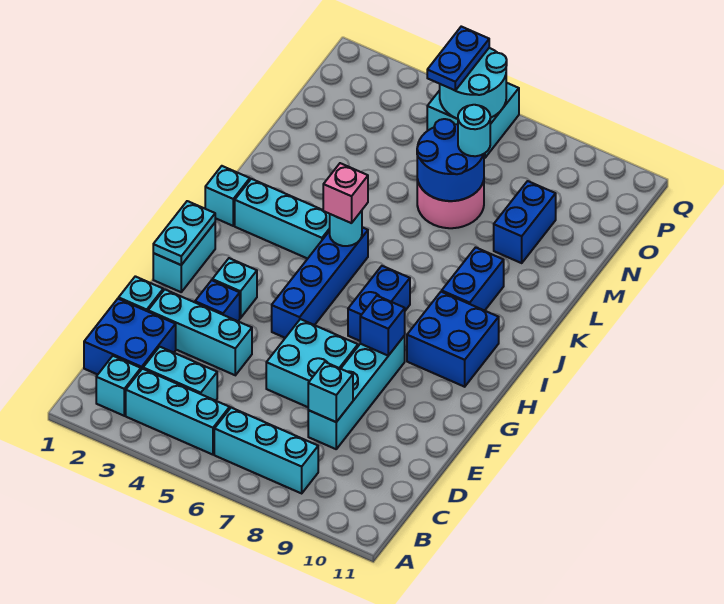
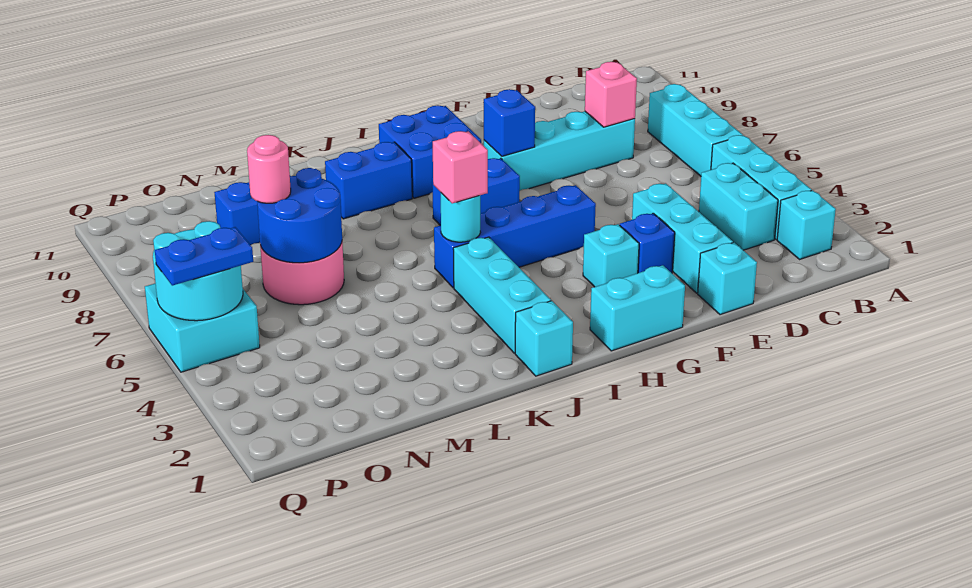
blue brick C1:D2 level 1 -> none
cyan brick D8 level 2 -> pink brick D8 level 2
cyan brick E6:F7 level 1 -> none
cyan plate G1:H1 level 2 -> none
cyan round brick N7 level 3 -> pink round brick N7 level 3

